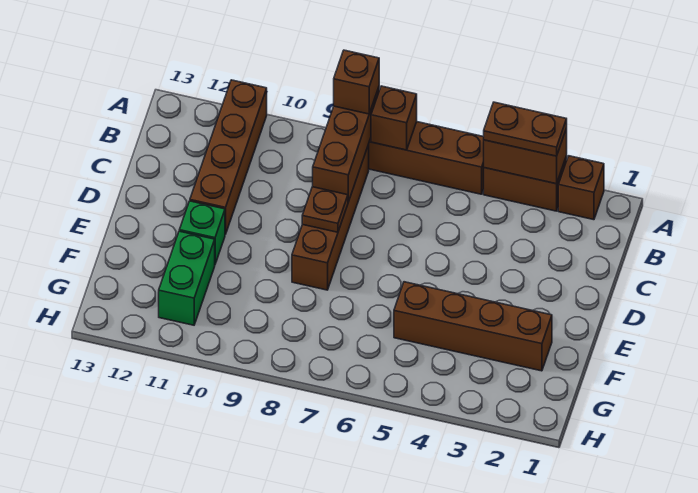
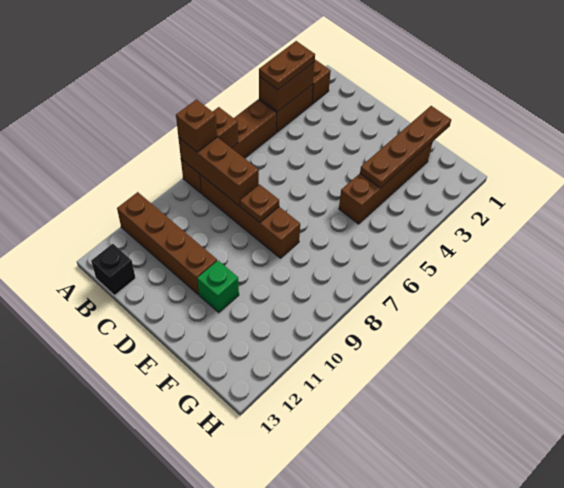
none -> black brick B13 level 1
none -> brown plate F1:F4 level 2
green brick F11:G11 level 1 -> none

